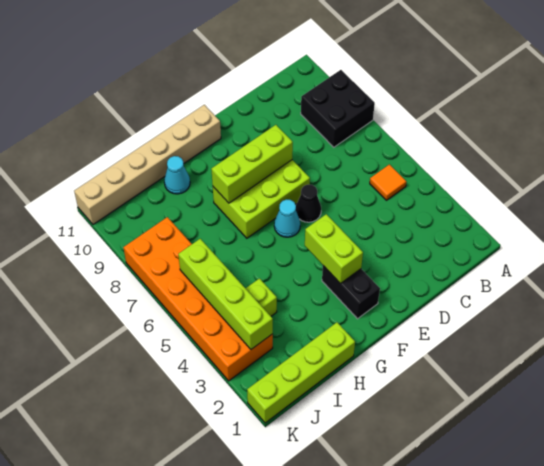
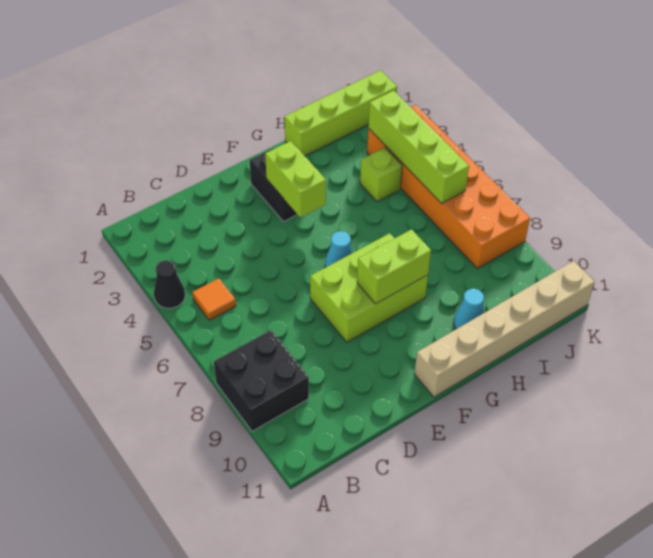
black cone E6 level 1 -> black cone A4 level 1
lime brick E8:G8 level 2 -> lime brick F8:G8 level 2

